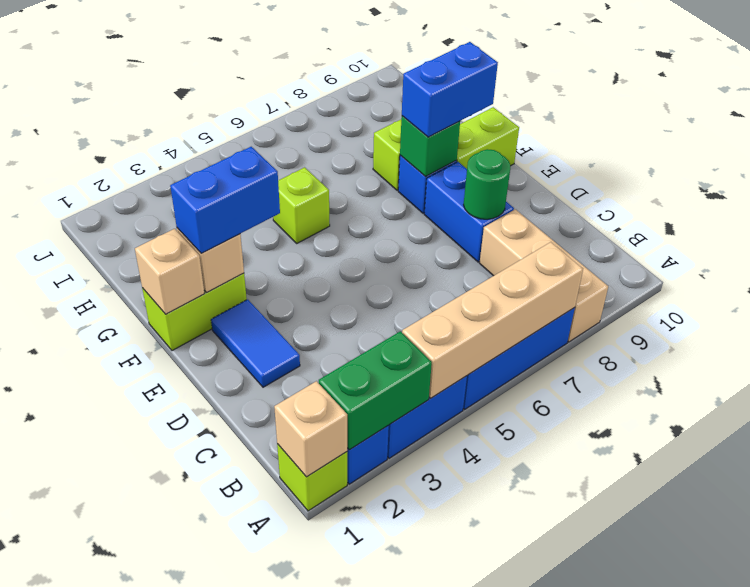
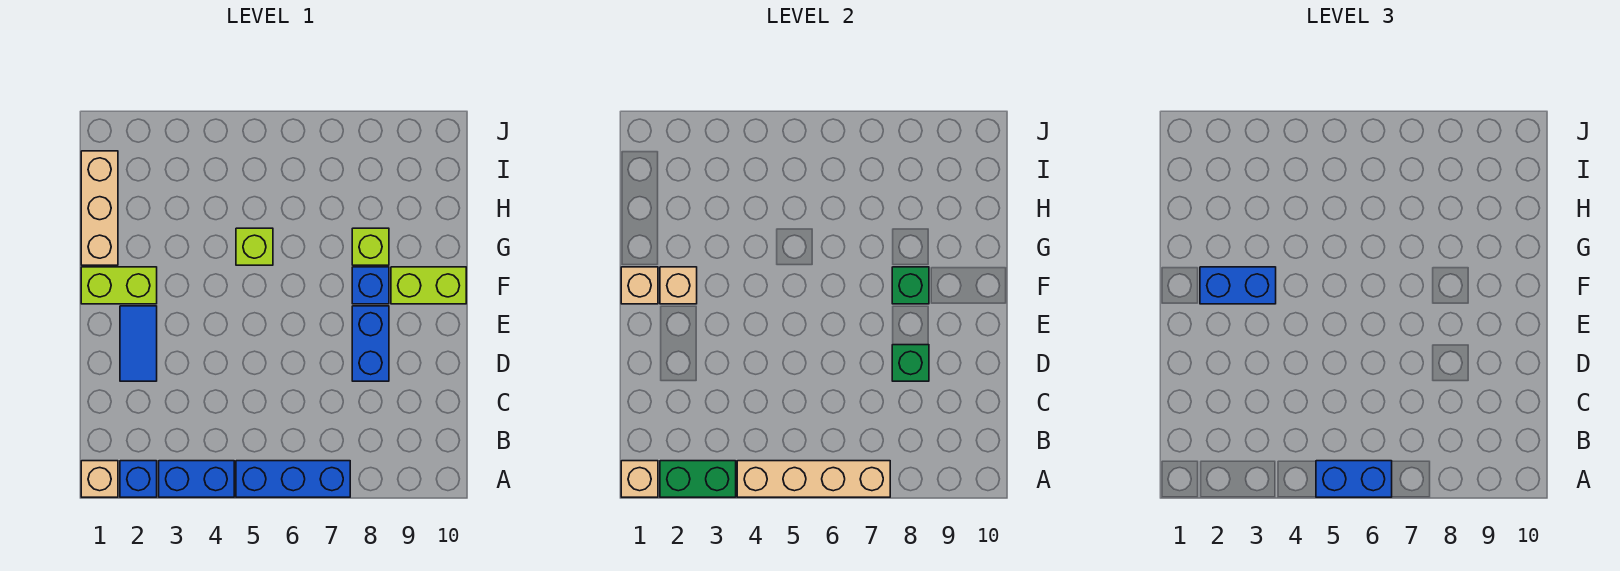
lime brick A1 level 1 -> tan brick A1 level 1
tan brick A8:C8 level 1 -> tan brick G1:I1 level 1
green round brick D8 level 2 -> green brick D8 level 2
blue brick F8:F9 level 3 -> blue brick A5:A6 level 3

